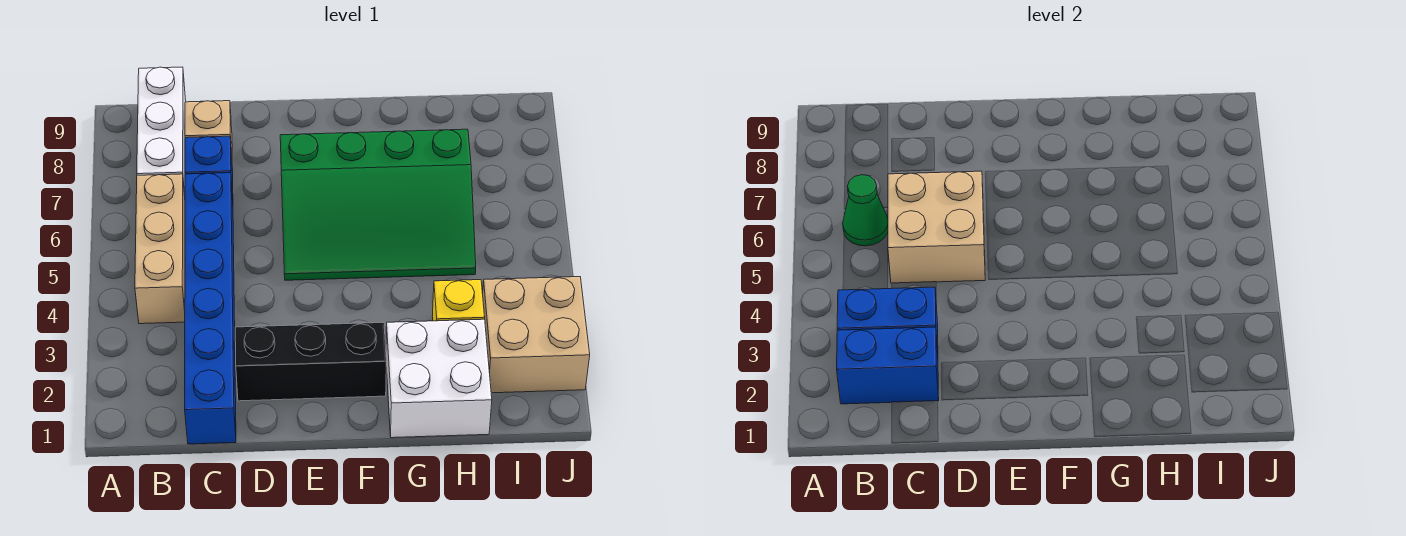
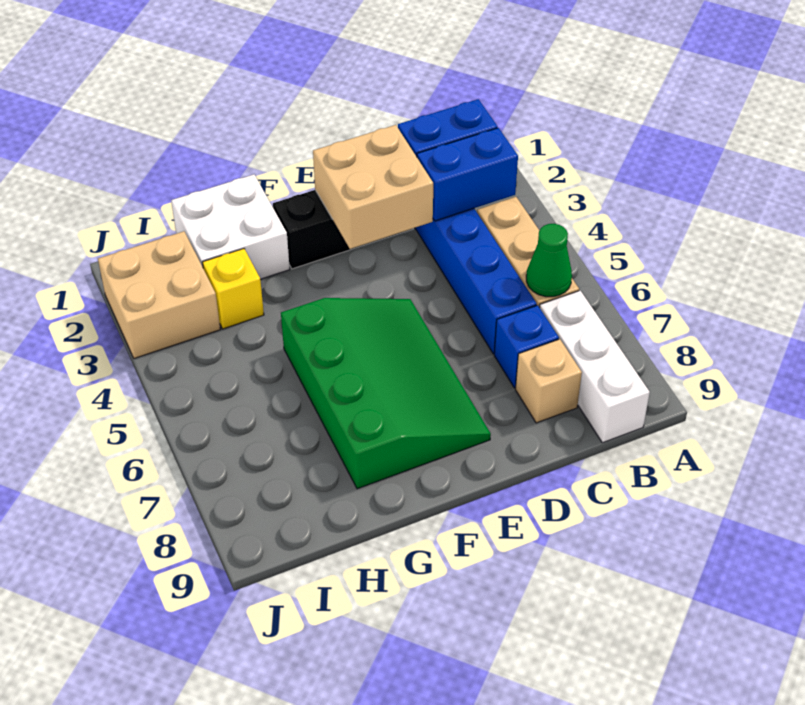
tan brick C5:D6 level 2 -> tan brick D2:E3 level 2
green slope E5:H7 level 1 top 7 -> green slope E5:G8 level 1 top G

